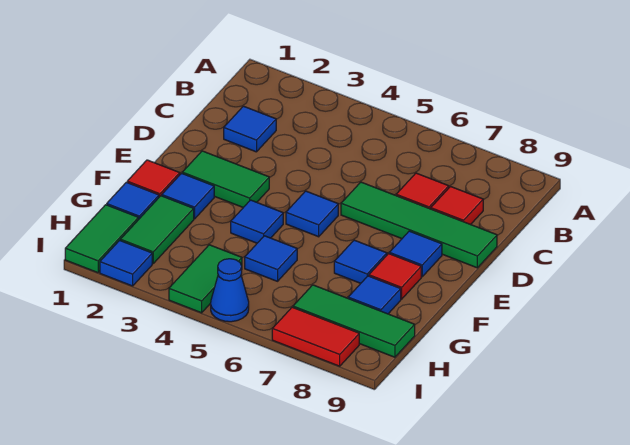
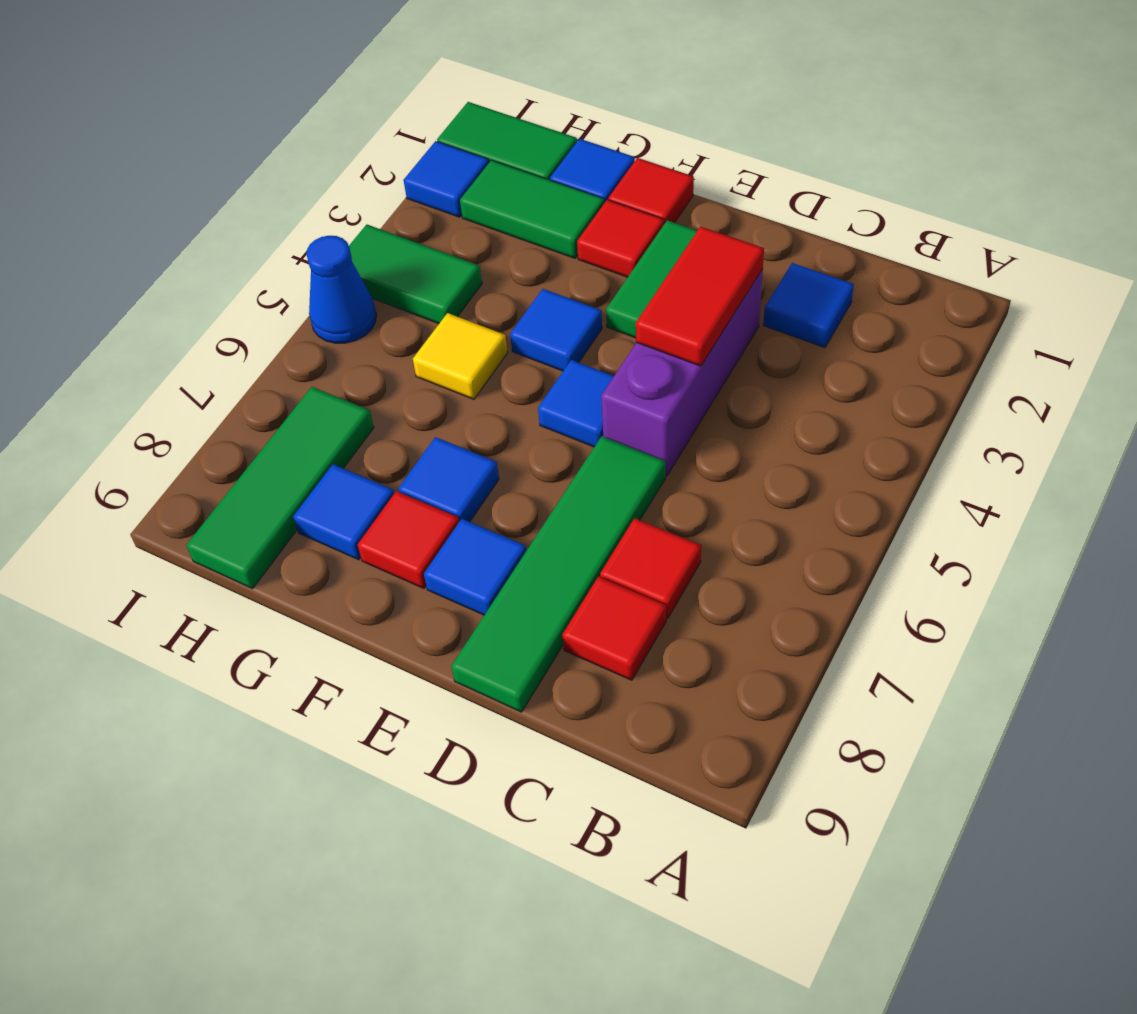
none -> purple brick D3:D5 level 1
blue tile F2 level 1 -> red tile F2 level 1
blue tile G5 level 1 -> yellow tile G5 level 1
red tile I7:I8 level 1 -> red tile D3:D4 level 2

